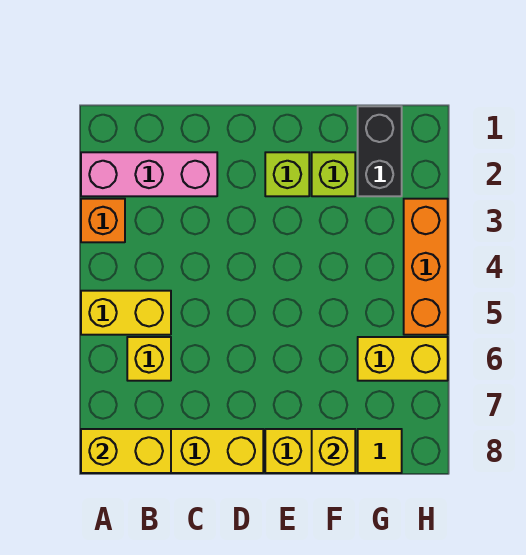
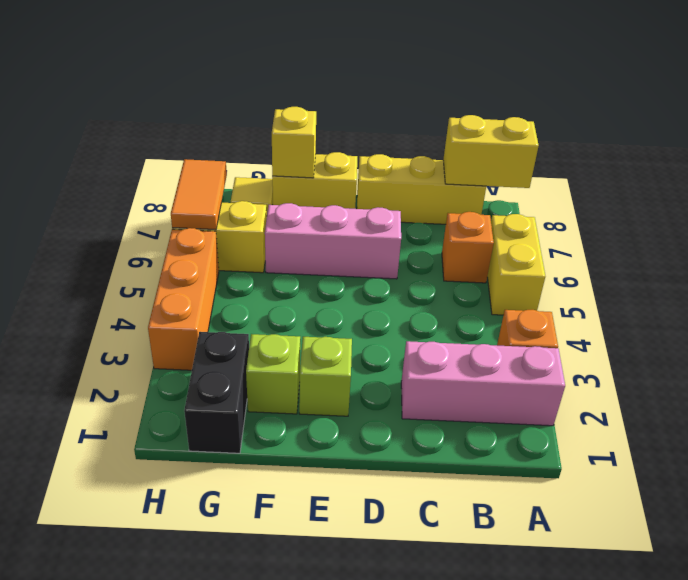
yellow brick A5:B5 level 1 -> yellow brick A5:A6 level 1
yellow brick B6 level 1 -> orange brick B6 level 1
none -> pink brick D6:F6 level 1
none -> orange tile H6:H7 level 2

